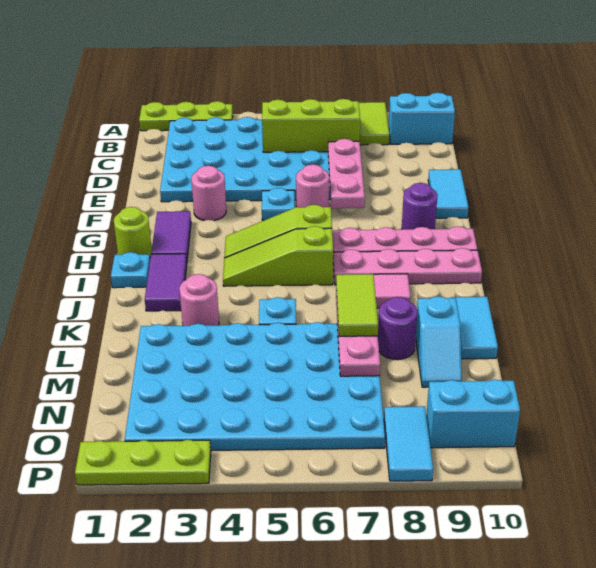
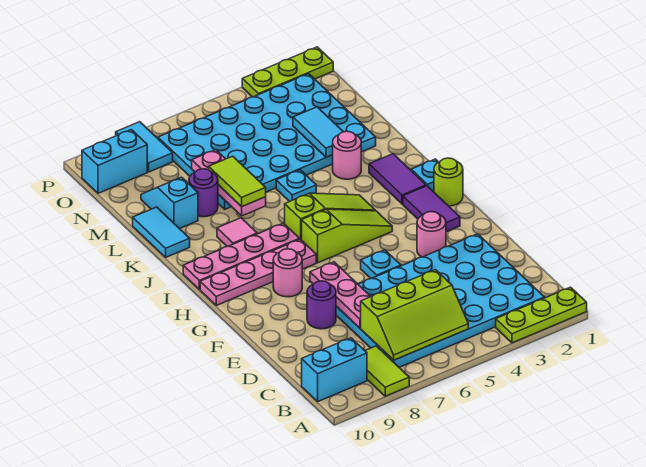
cyan tile E10:F10 level 1 -> cyan tile L3:M3 level 2
pink round brick F6 level 1 -> pink round brick G8 level 1
purple round brick G9 level 1 -> purple round brick E8 level 1

